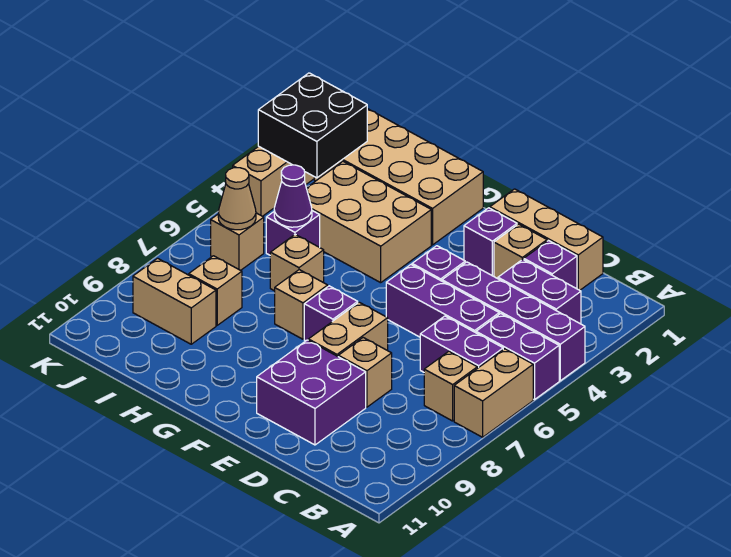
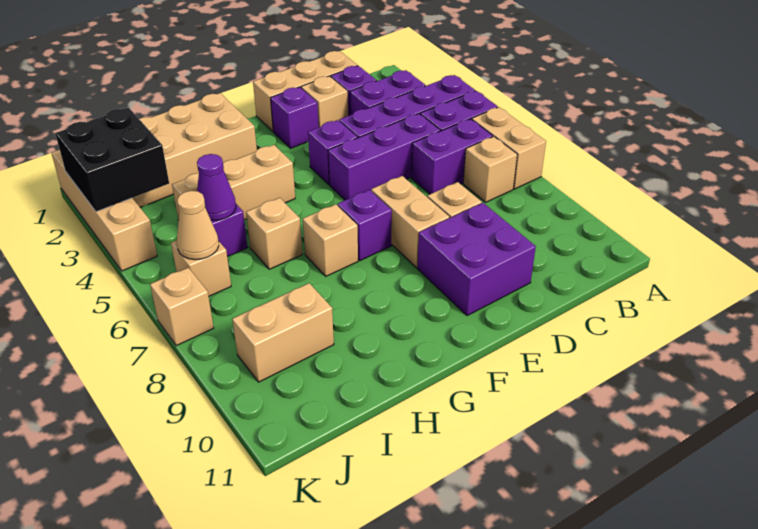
tan brick G3:I4 level 1 -> tan brick G4:I4 level 1
tan brick I8 level 1 -> tan brick K7 level 1

